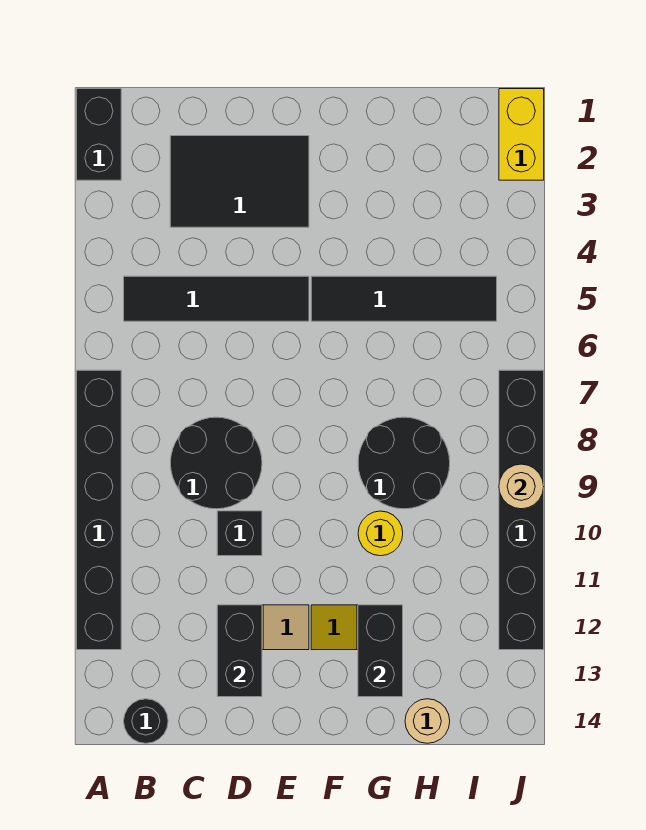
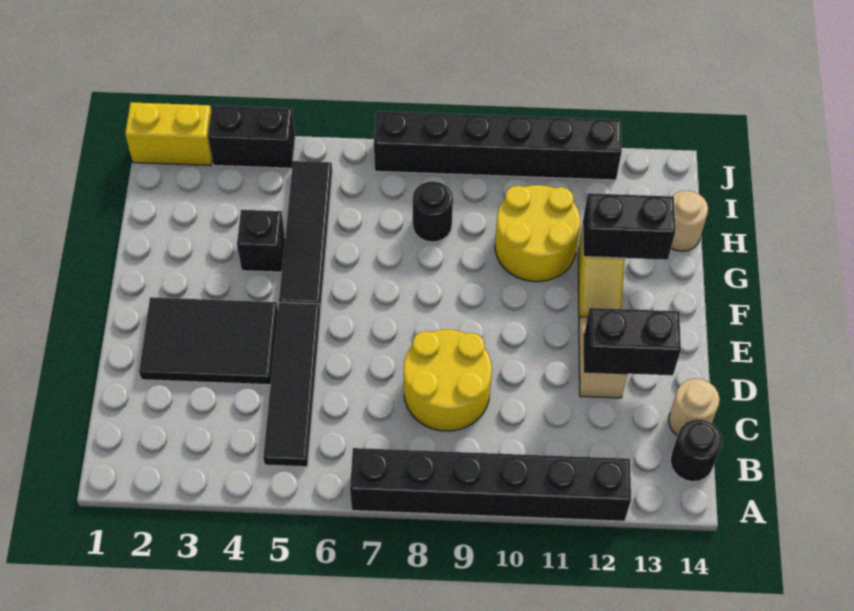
black brick A1:A2 level 1 -> black brick J3:J4 level 1
black tile C2:E3 level 1 -> black tile D2:E4 level 1
black round brick C8:D9 level 1 -> yellow round brick C8:D9 level 1
black brick D10 level 1 -> black brick G4 level 1
black round brick G8:H9 level 1 -> black round brick H8 level 1
yellow round brick G10 level 1 -> yellow round brick G10:H11 level 1
tan round brick J9 level 2 -> tan round brick C14 level 1

